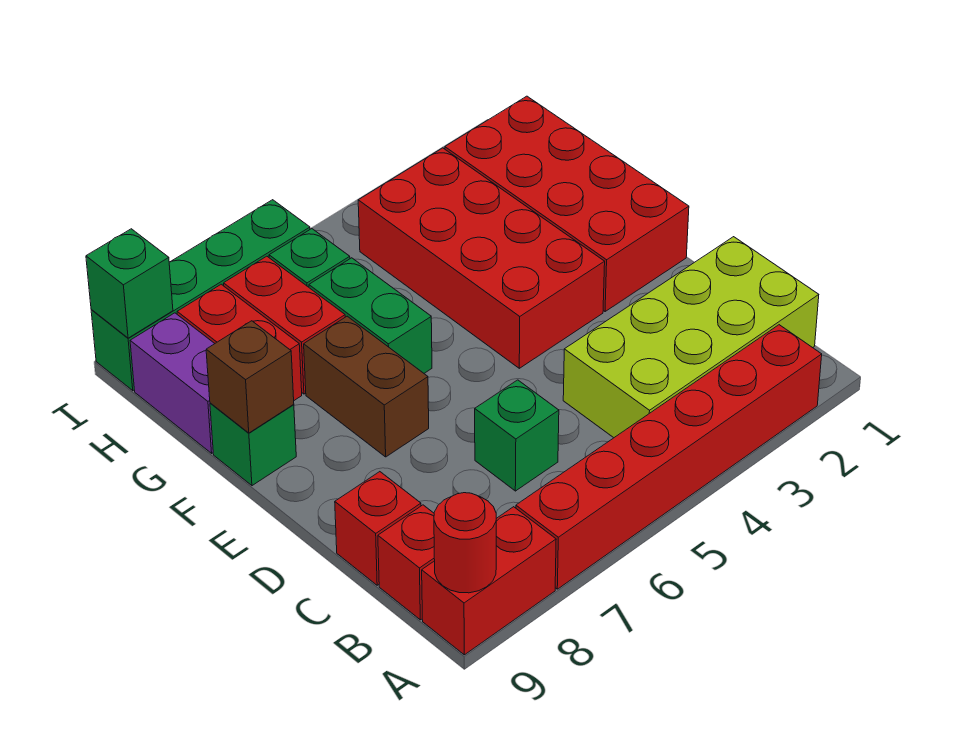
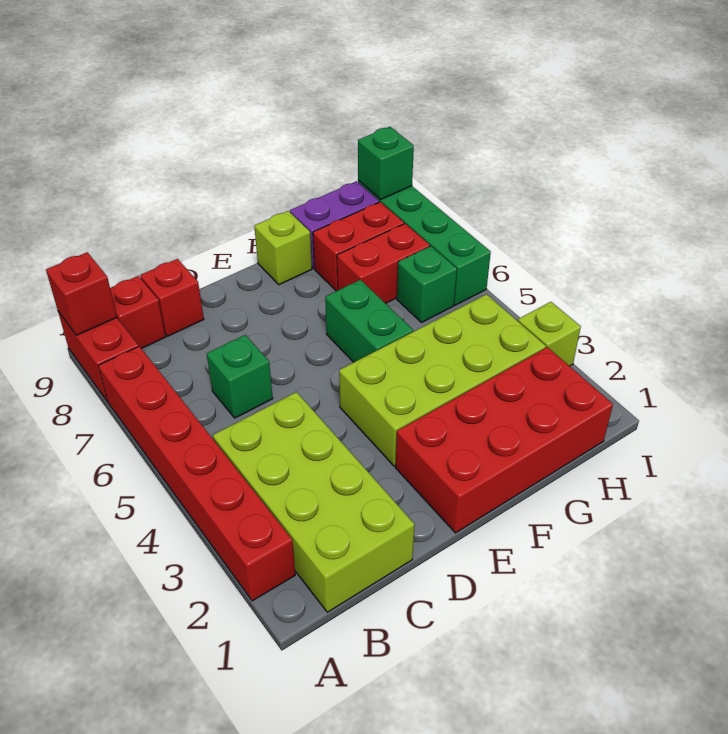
red round brick A9 level 2 -> red brick A9 level 2
red brick E3:H4 level 1 -> lime brick E3:H4 level 1
brown brick E7:F7 level 1 -> none
green brick F6:G6 level 1 -> green brick F5:F6 level 1
green brick F9 level 1 -> lime brick F9 level 1
brown brick F9 level 2 -> none
none -> lime brick I3 level 1

